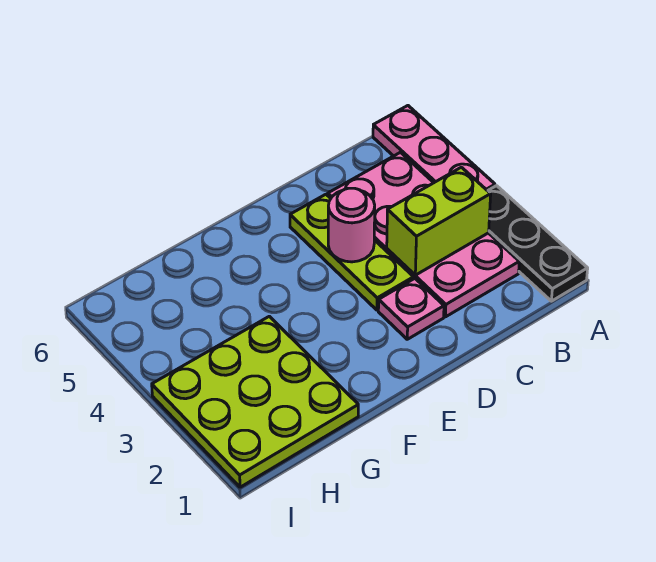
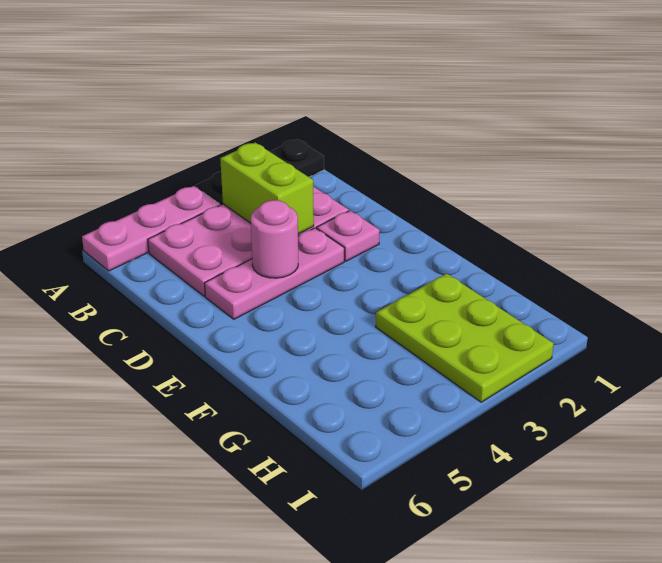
lime plate D3:D5 level 1 -> pink plate D3:D5 level 1
lime plate G1:I3 level 1 -> lime plate G2:I3 level 1

